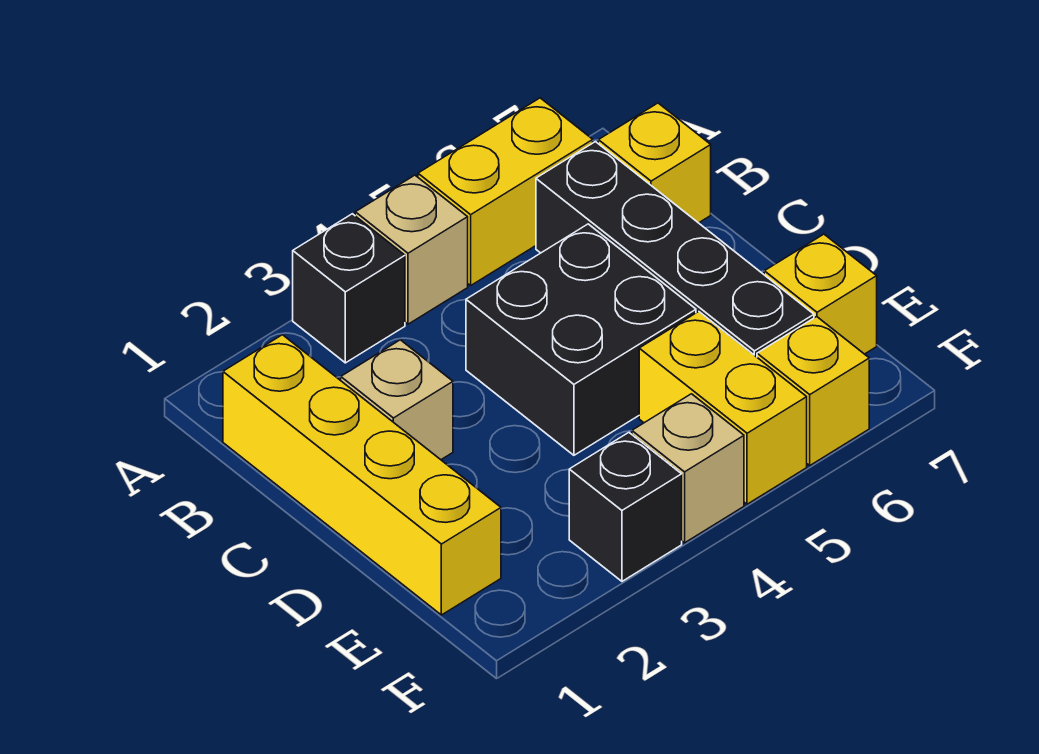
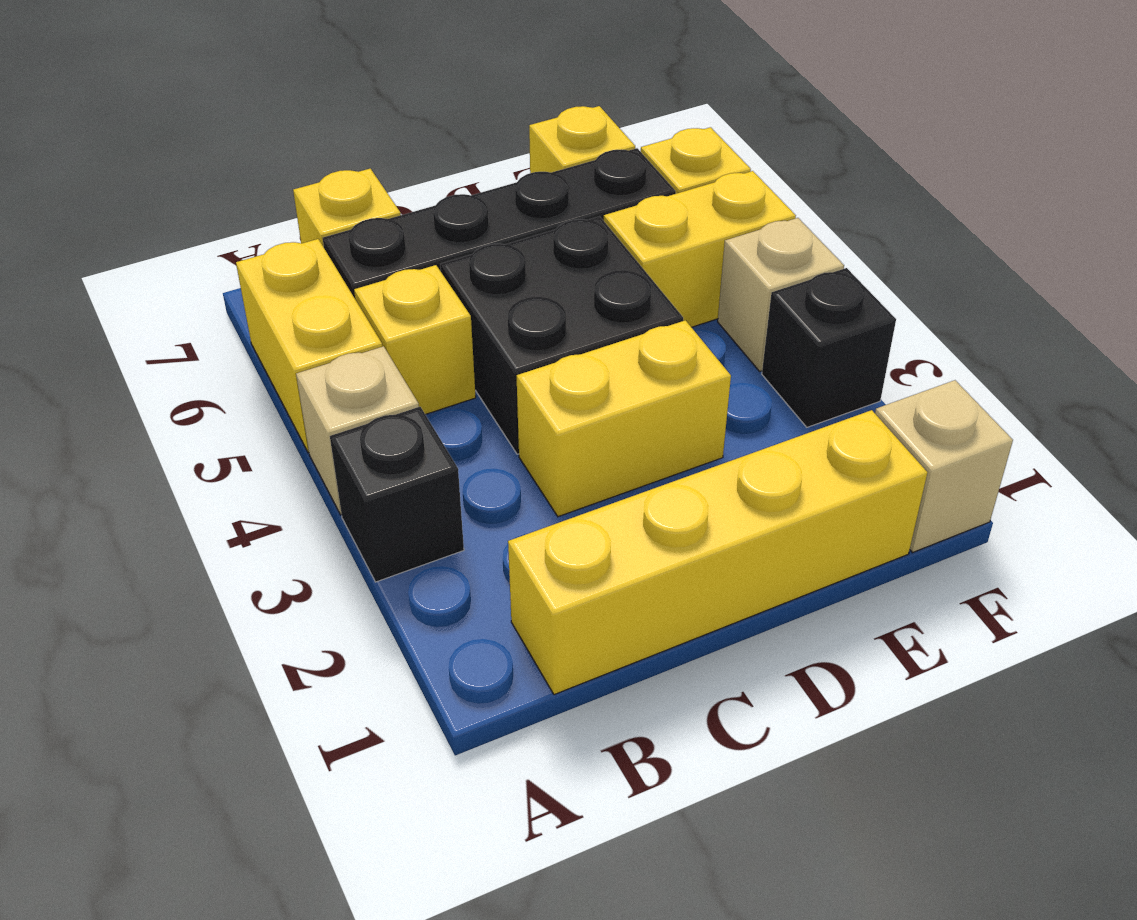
none -> yellow brick B5 level 1
tan brick C2 level 1 -> tan brick F1 level 1
none -> yellow brick C3:D3 level 1

